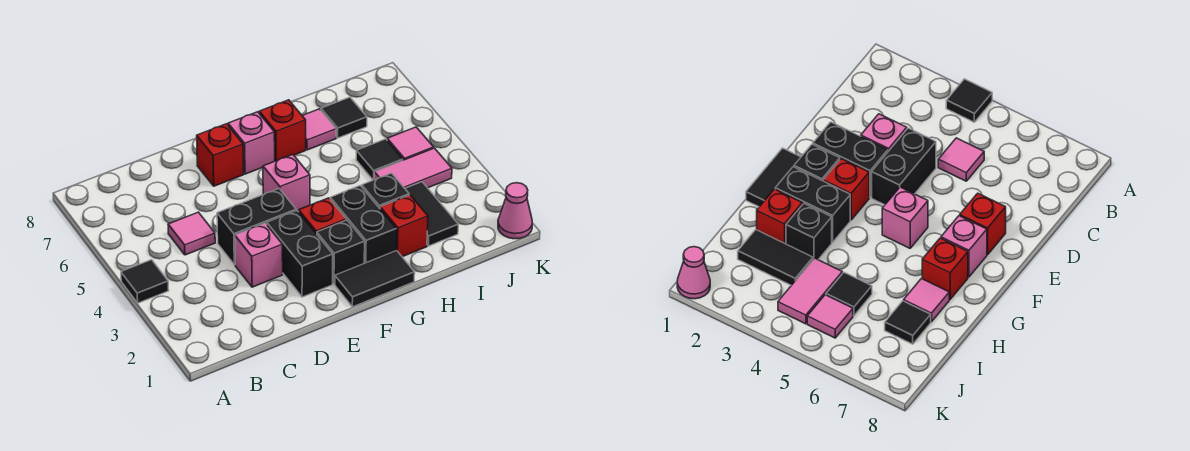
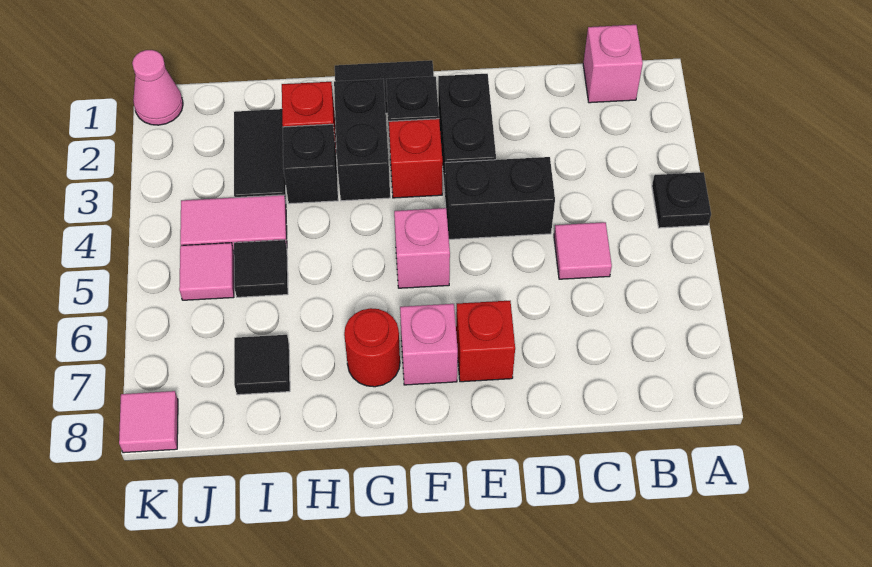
black tile A4 level 1 -> black plate A4 level 1
pink brick D3 level 1 -> pink brick B1 level 1
red brick G7 level 1 -> red round brick G7 level 1
pink tile H7 level 1 -> pink tile K8 level 1

